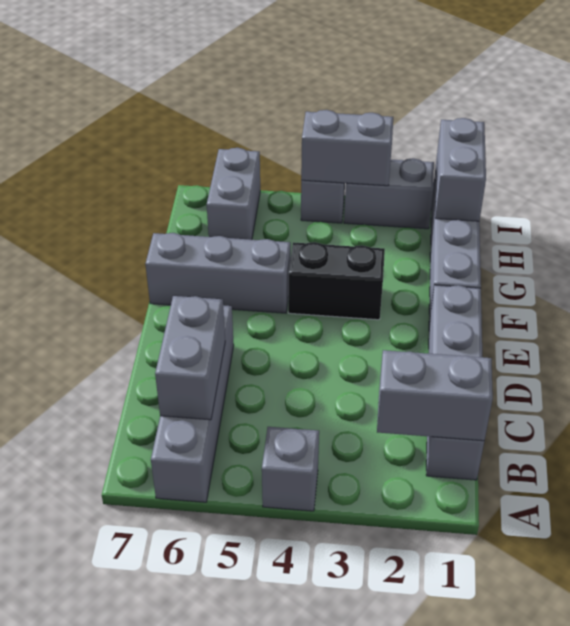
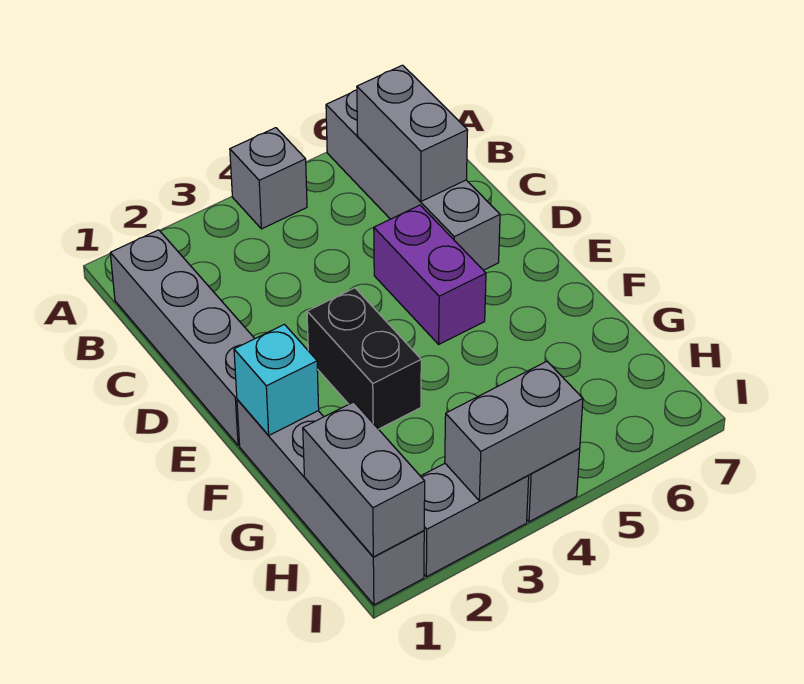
grey brick B1:B2 level 2 -> none
none -> purple brick D5:E5 level 1
none -> cyan brick F1 level 2
black brick F3:F4 level 1 -> black brick E3:F3 level 1
grey brick F5:F7 level 1 -> none
grey brick H6:I6 level 1 -> none

